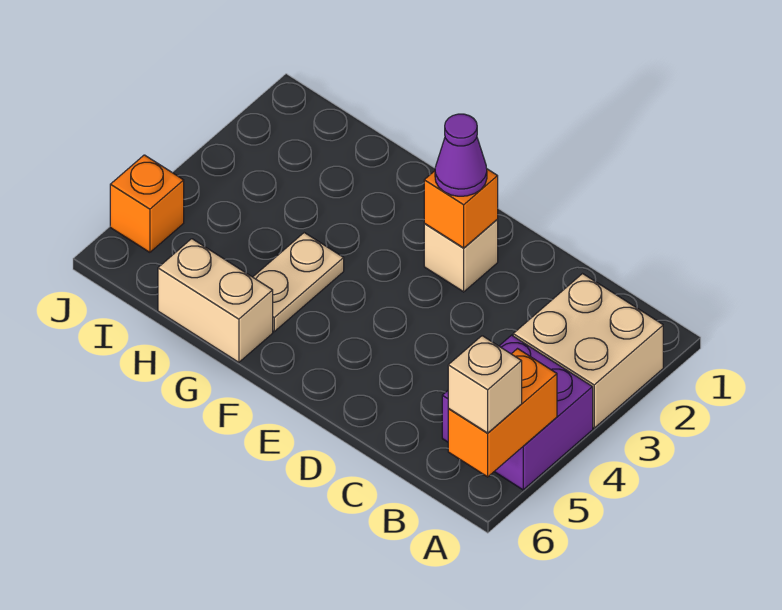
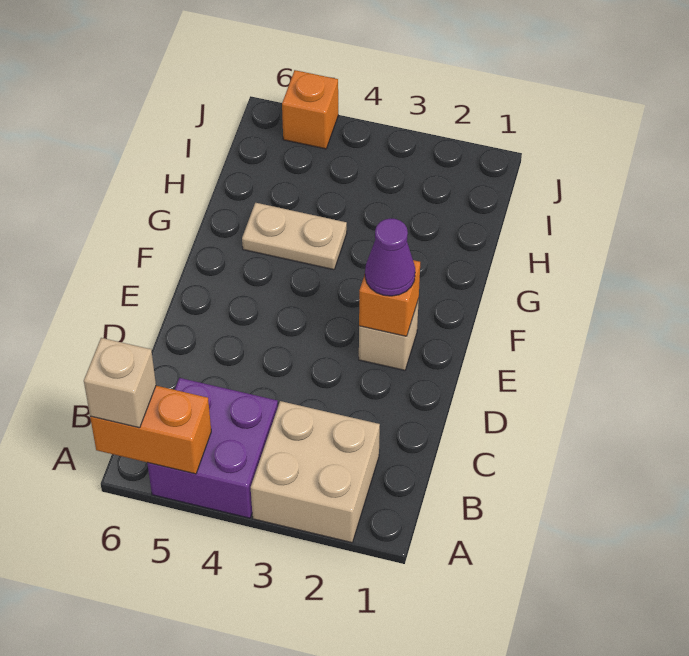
tan brick G6:H6 level 1 -> none

